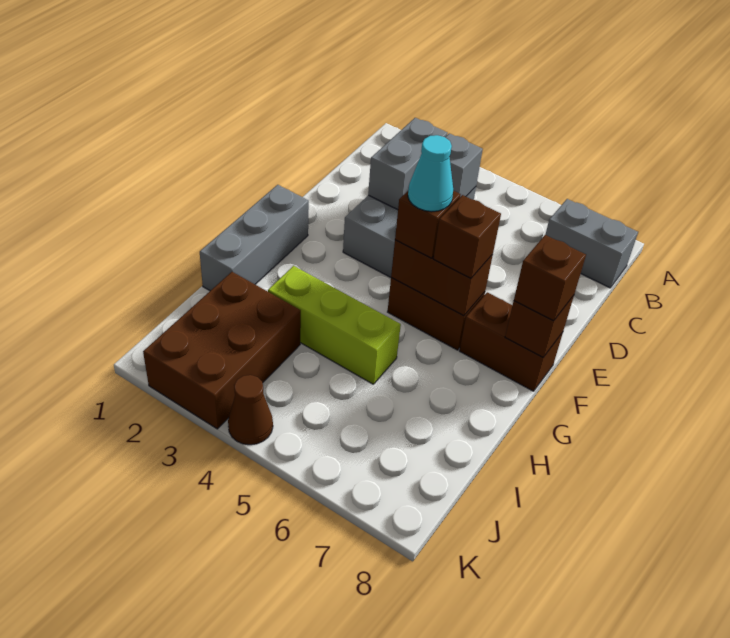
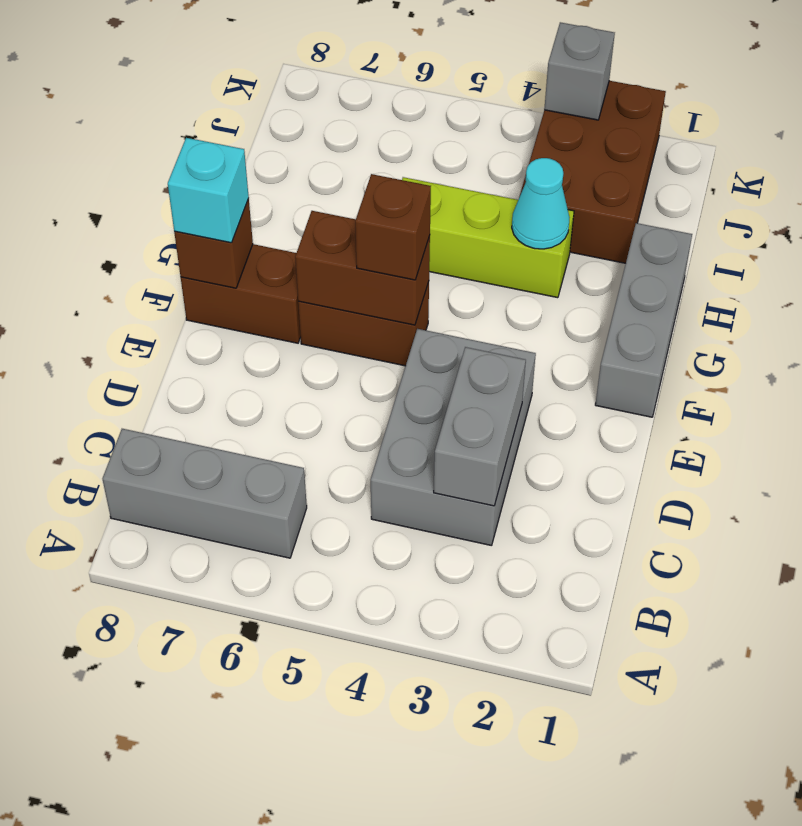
grey brick B7:B8 level 1 -> grey brick B6:B8 level 1
grey brick C4 level 2 -> grey brick K3 level 2
cyan cone F5 level 4 -> cyan cone H3 level 2
brown brick F6 level 3 -> none
brown brick F8 level 3 -> cyan brick F8 level 3
brown cone K4 level 1 -> none

